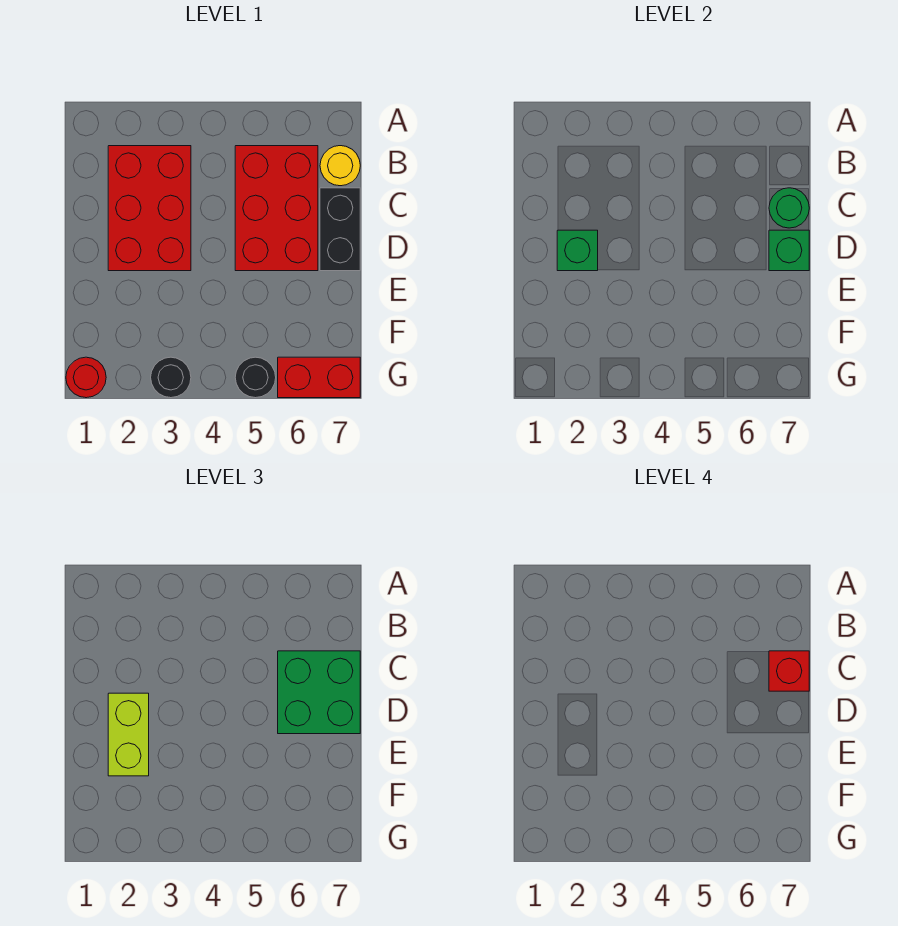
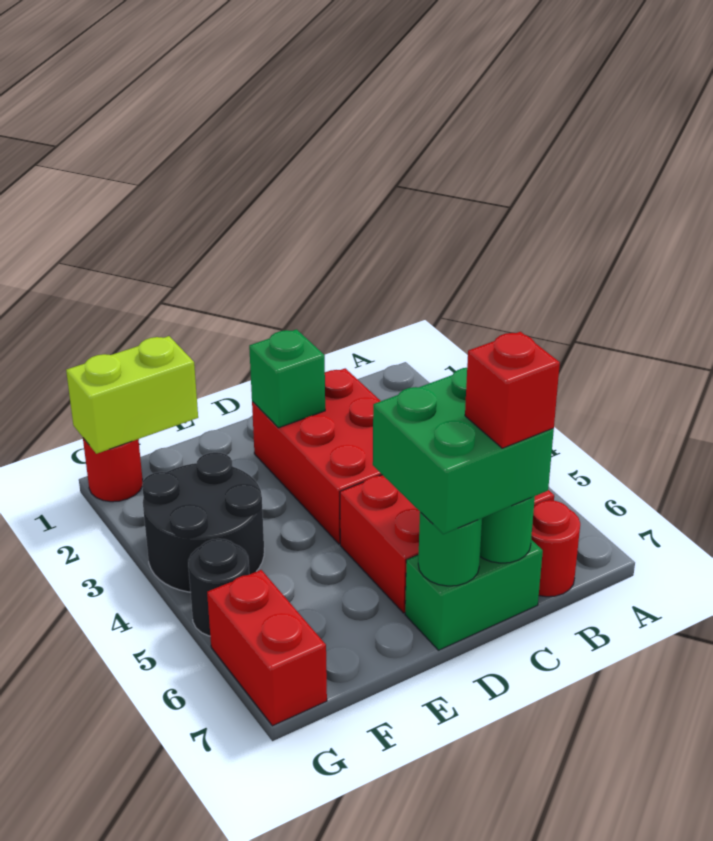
red brick B2:D3 level 1 -> red brick C2:D4 level 1
yellow round brick B7 level 1 -> red round brick B7 level 1
black brick C7:D7 level 1 -> green brick C7:D7 level 1
lime brick D2:E2 level 3 -> lime brick F1:G1 level 2
green brick D7 level 2 -> green round brick D7 level 2
black round brick G3 level 1 -> black round brick F3:G4 level 1

